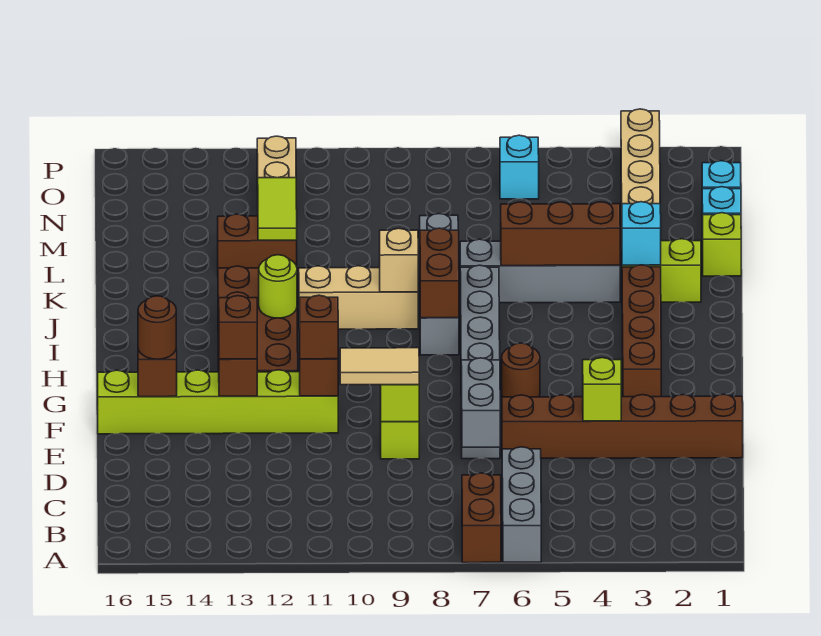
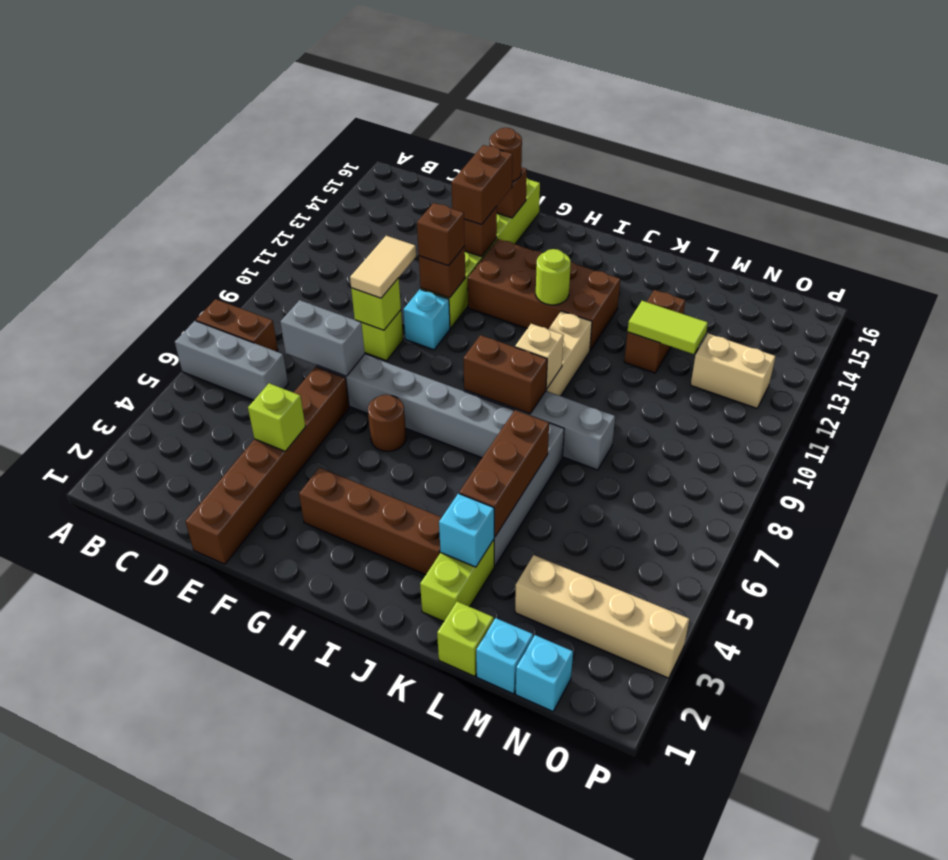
brown brick F13 level 3 -> brown brick F13:F14 level 3
cyan brick O6 level 1 -> cyan brick F10 level 1

